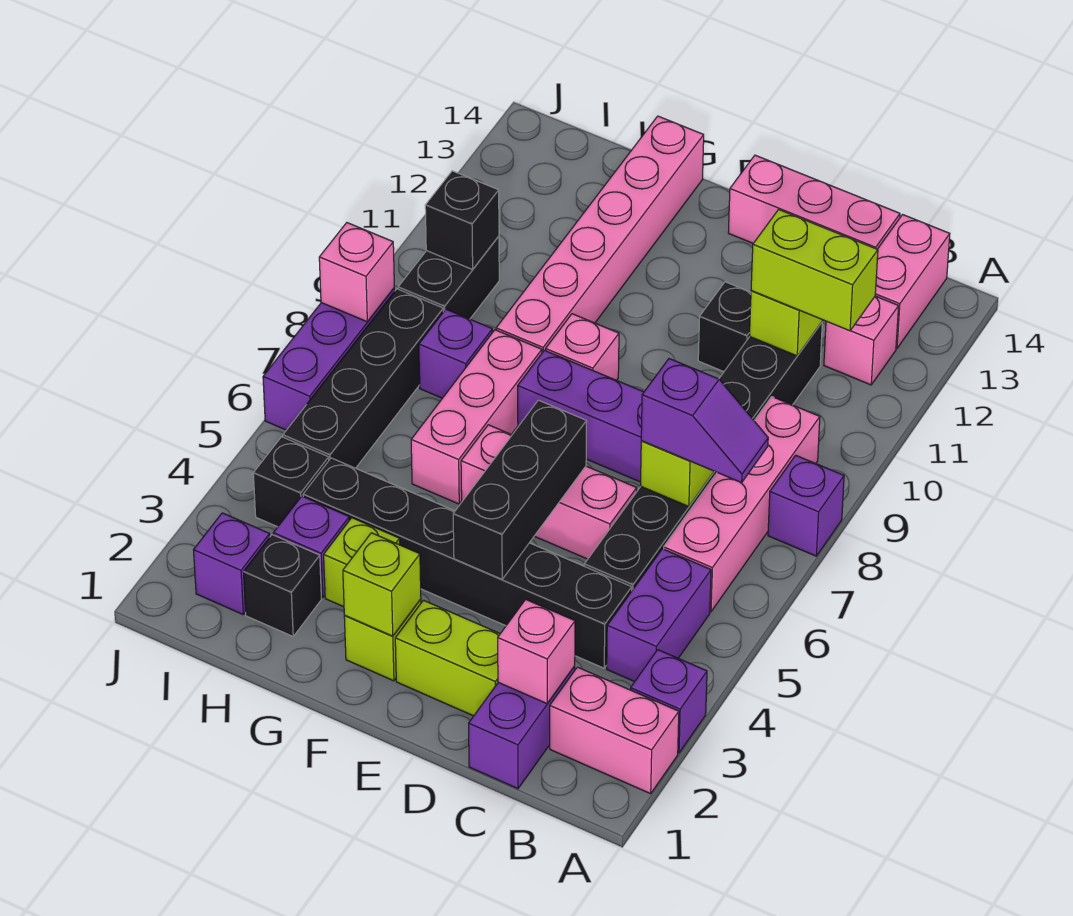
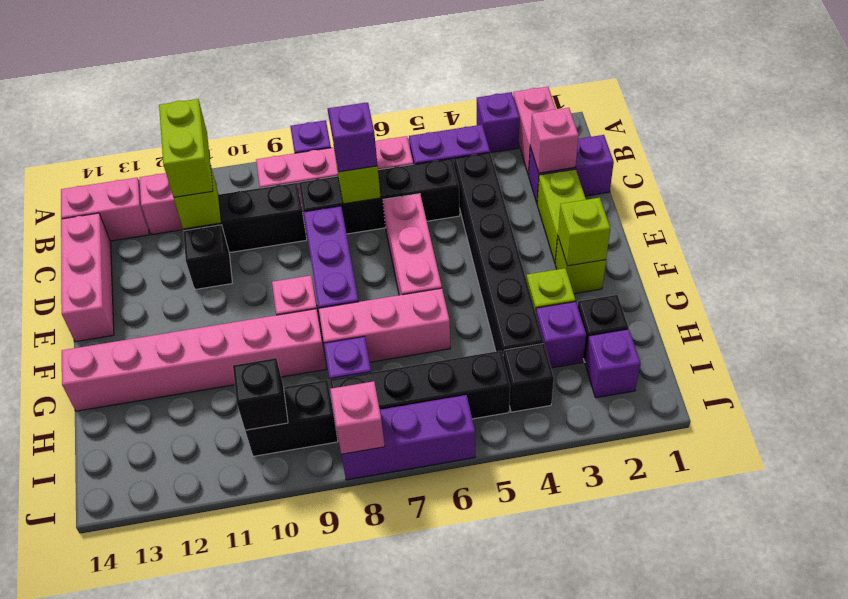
black brick E4:E6 level 2 -> none

